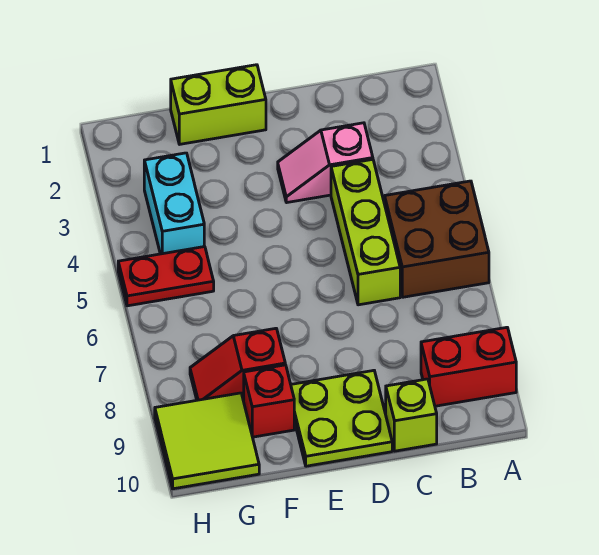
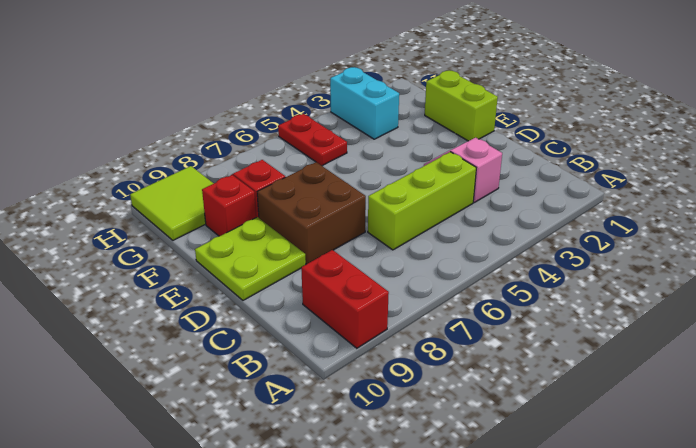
brown brick A5:B6 level 1 -> brown brick D7:E8 level 1
lime brick C10 level 1 -> none
cyan brick G3:G4 level 1 -> cyan brick G3:H3 level 1

